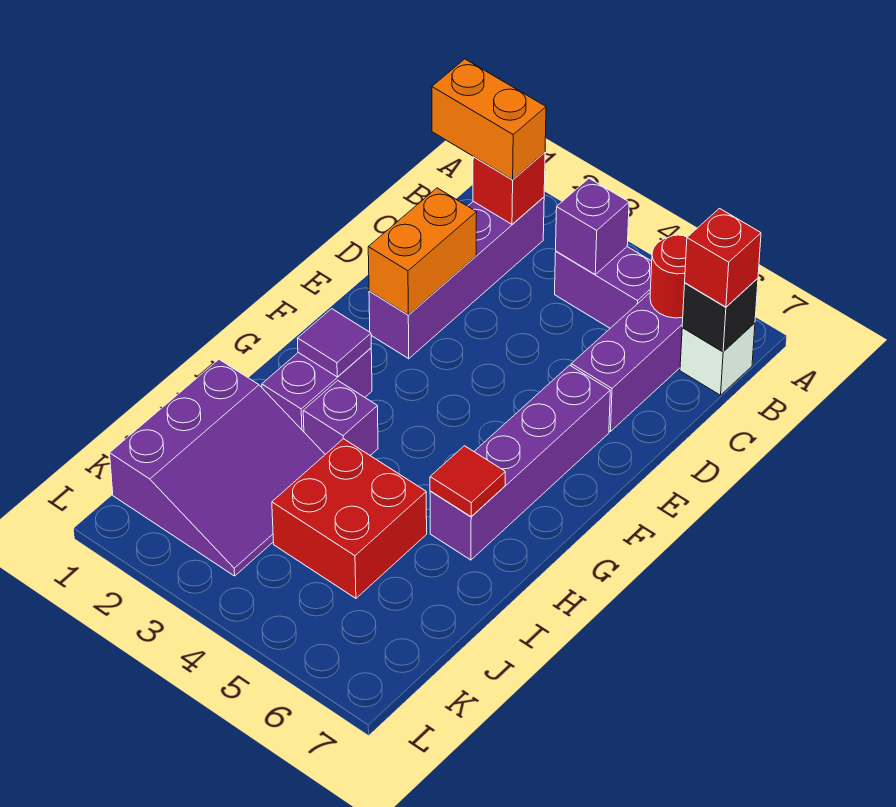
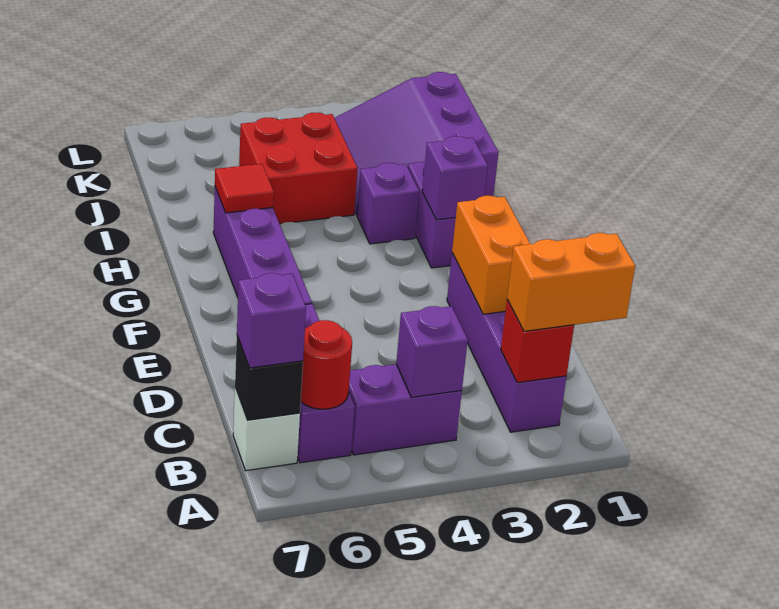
red brick B7 level 3 -> purple brick B7 level 3
purple tile G2 level 2 -> purple brick G2 level 2

